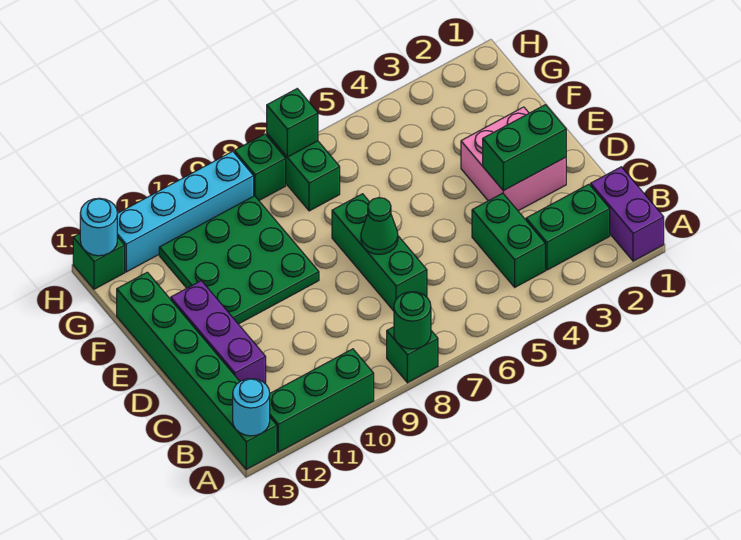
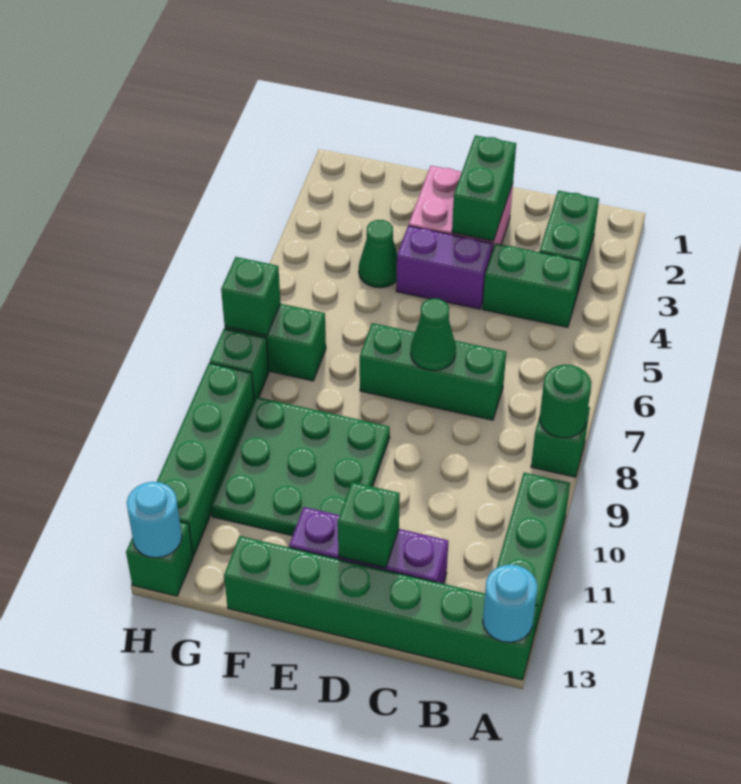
purple brick A1:B1 level 1 -> purple brick D4:E4 level 1
none -> green brick D12 level 2
none -> green cone F4 level 1
cyan brick H9:H12 level 1 -> green brick H9:H12 level 1

